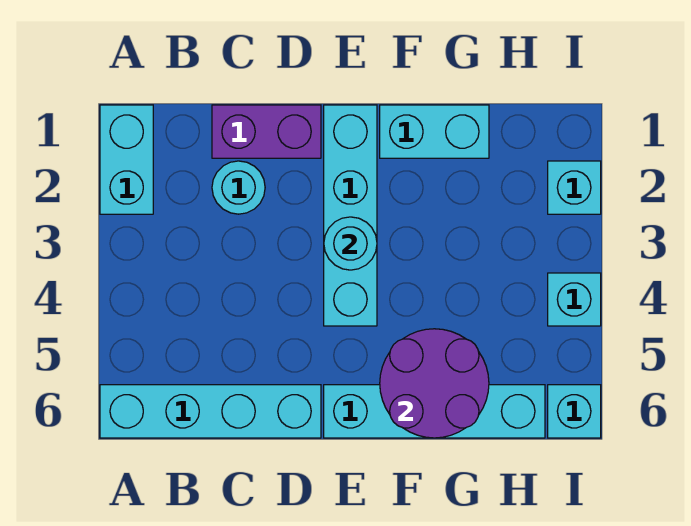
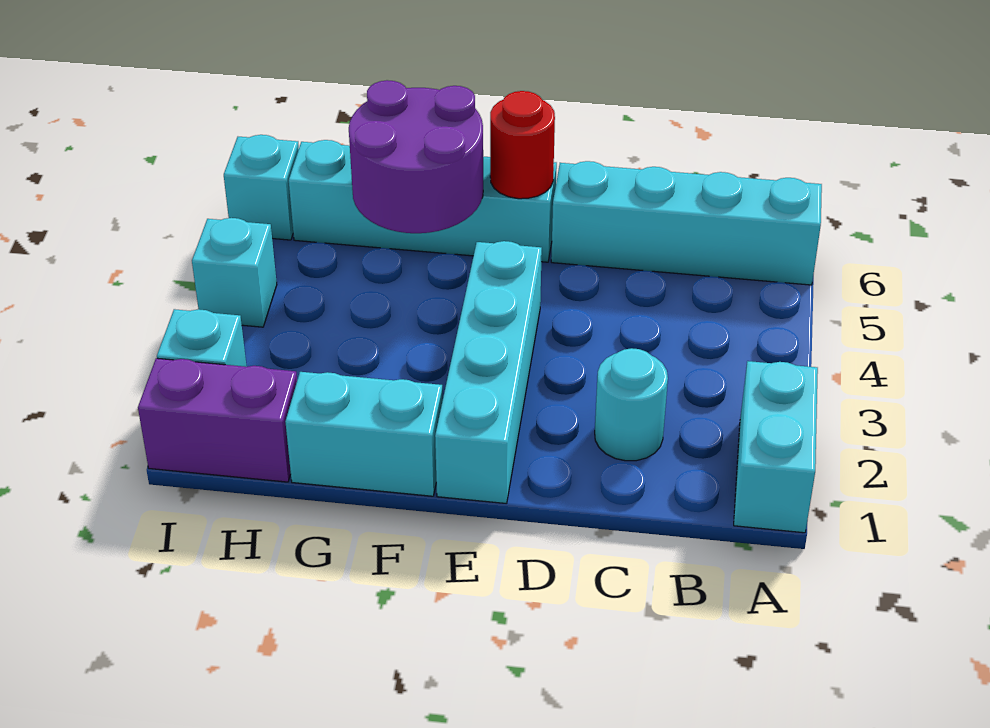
purple brick C1:D1 level 1 -> purple brick H1:I1 level 1
cyan round brick E3 level 2 -> none
none -> red round brick E6 level 2

